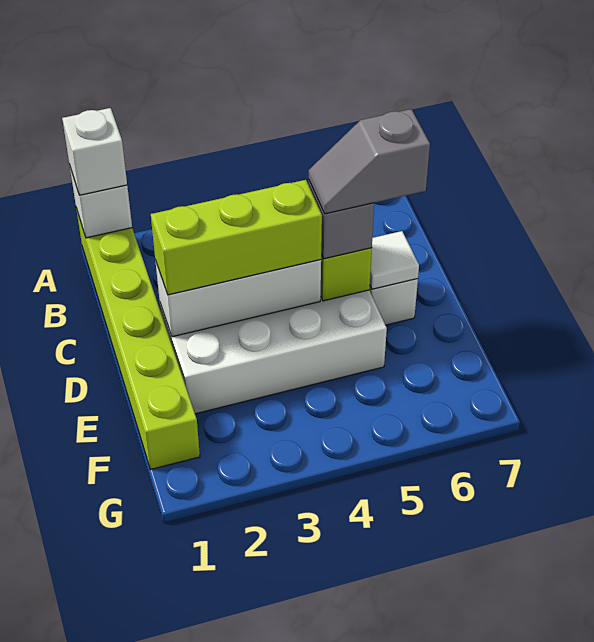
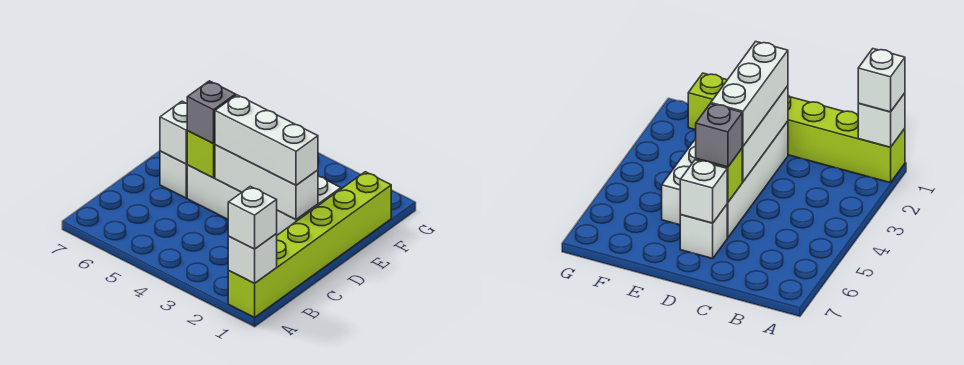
lime brick D2:D4 level 3 -> white brick D2:D4 level 3
grey slope D5:D6 level 4 top 6 -> none
white tile D6 level 2 -> white brick D6 level 2

